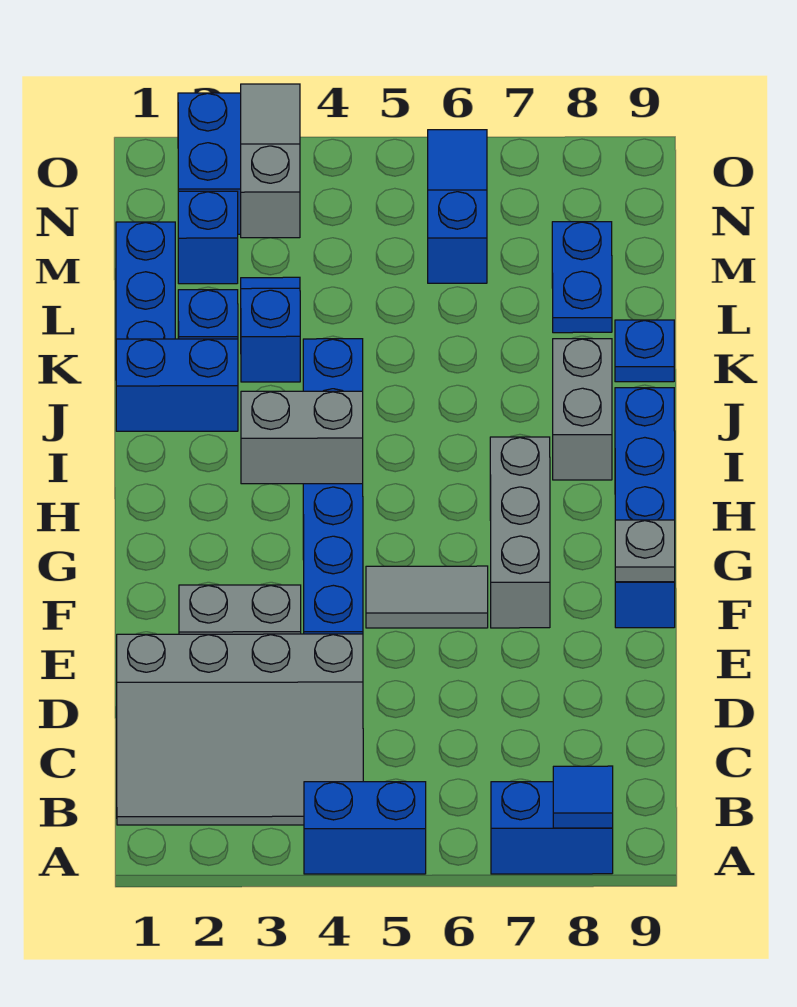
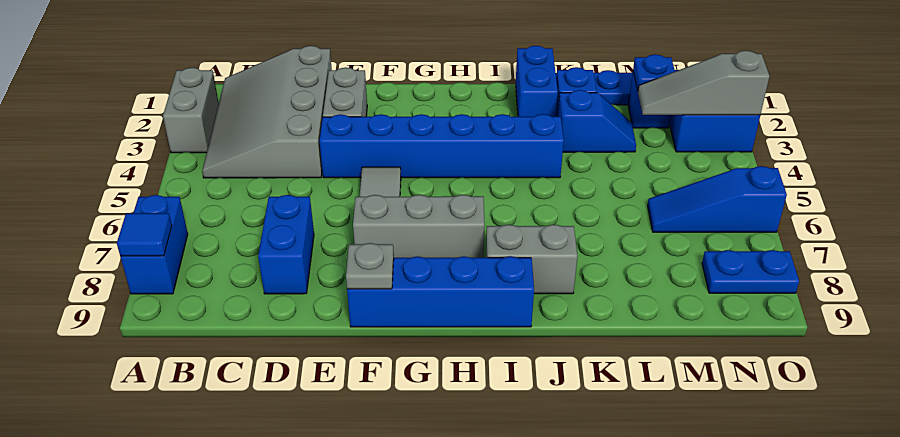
blue brick A4:A5 level 1 -> blue brick D7:D8 level 1
grey brick H3:H4 level 2 -> grey brick A2:A3 level 1
blue plate K9 level 1 -> blue plate M2 level 2
blue plate L8:M8 level 1 -> blue plate N8:O8 level 1
grey slope M3:O3 level 2 top M -> grey slope M3:O3 level 2 top O
blue slope M6:O6 level 1 top M -> blue slope M6:O6 level 1 top O

